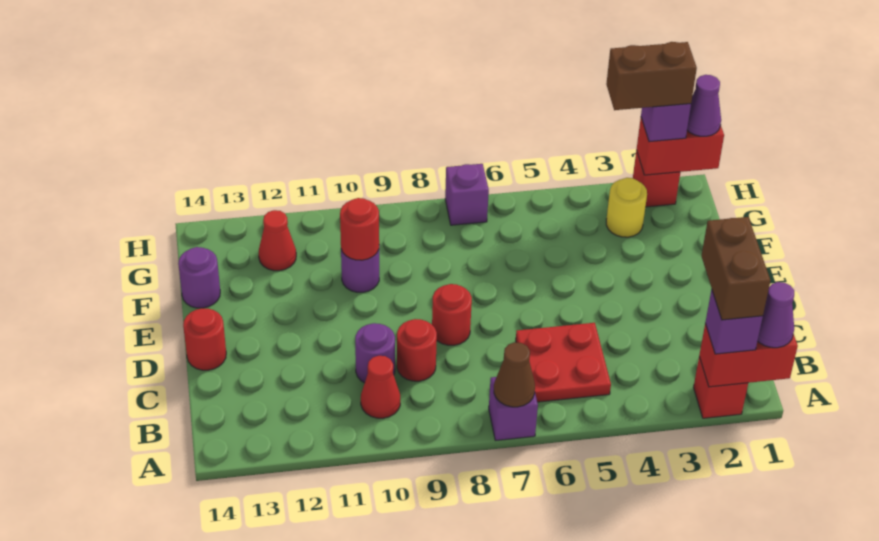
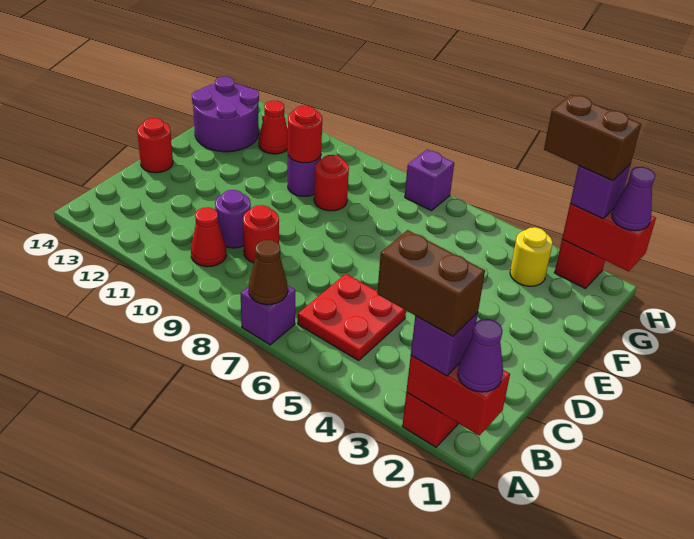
brown brick A2:B2 level 4 -> brown brick A2:A3 level 4
red round brick D8 level 1 -> red round brick F9 level 1
purple round brick F14 level 1 -> purple round brick F13:G14 level 1

